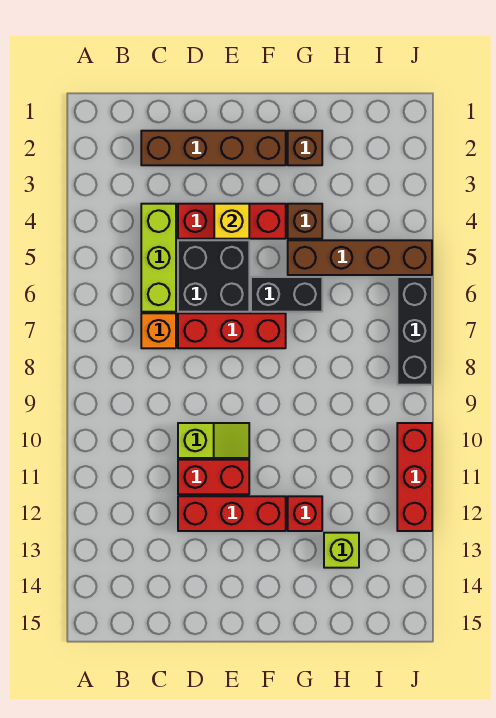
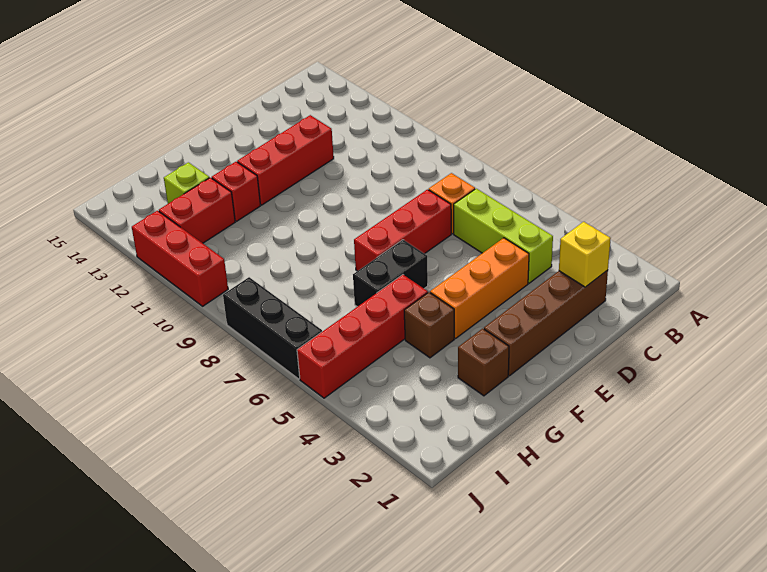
red brick D4:F4 level 1 -> orange brick D4:F4 level 1
black brick D5:E6 level 1 -> none
lime slope D10:E10 level 1 top D -> none
red brick D11:E11 level 1 -> red brick H12:I12 level 1
yellow brick E4 level 2 -> yellow brick C2 level 2
brown brick G5:J5 level 1 -> red brick G5:J5 level 1

